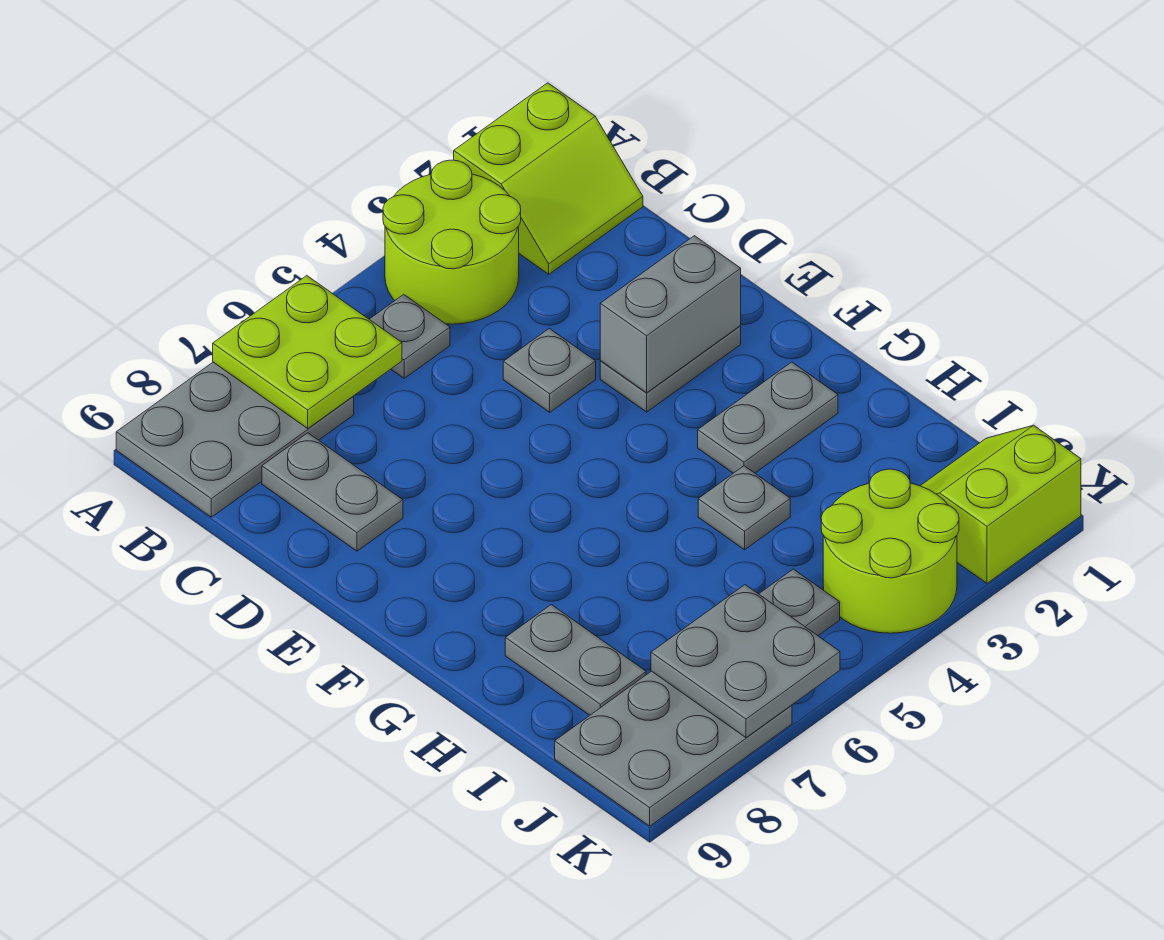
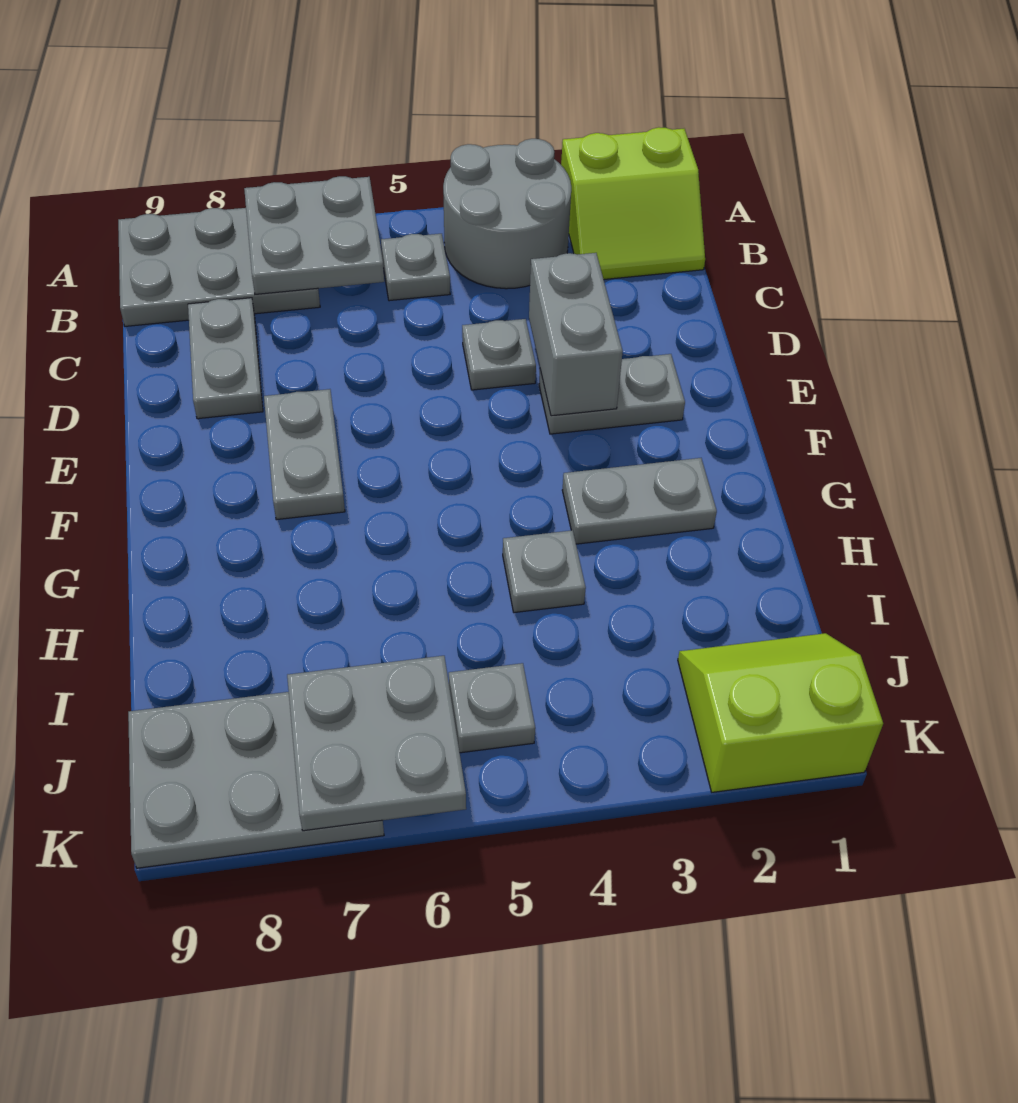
lime round brick A3:B4 level 1 -> grey round brick A3:B4 level 1
lime plate A6:B7 level 2 -> grey plate A6:B7 level 2
grey brick E2:E3 level 2 -> grey brick D3:E3 level 2
grey plate H8:I8 level 1 -> grey plate E7:F7 level 1
lime round brick J3:K4 level 1 -> none

